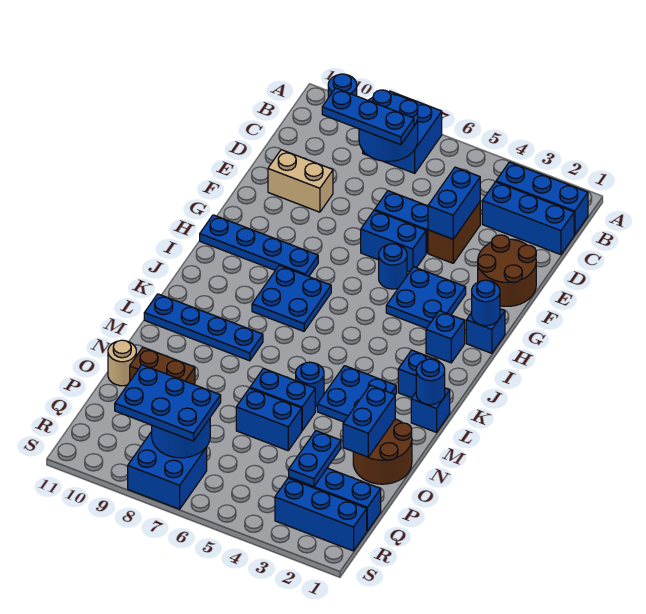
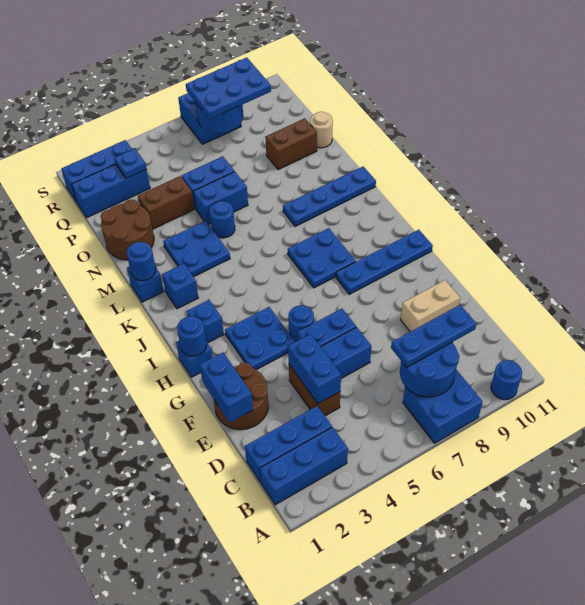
blue brick N2:O2 level 2 -> blue brick E1:F1 level 2
none -> brown brick O3:O4 level 1
blue plate P3:Q3 level 2 -> blue plate Q3 level 2

